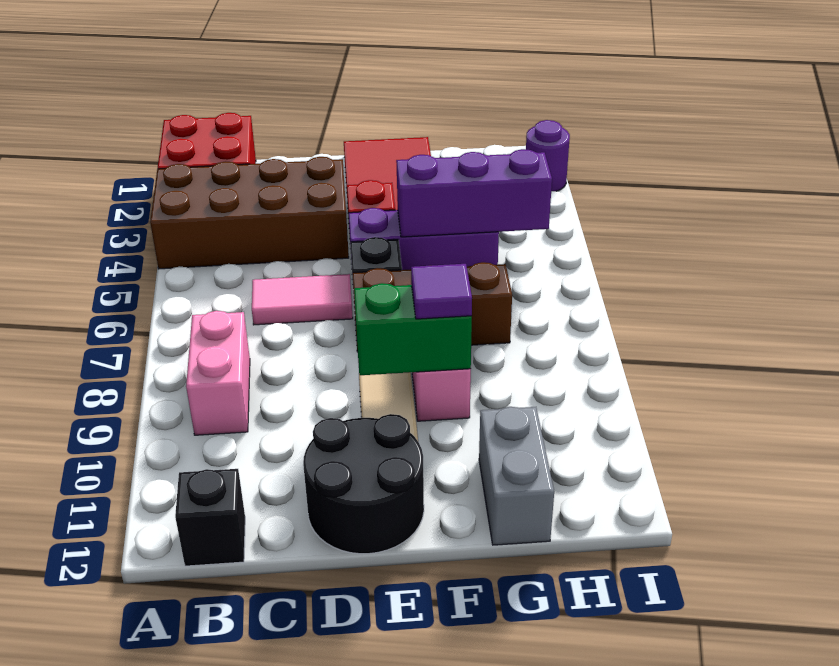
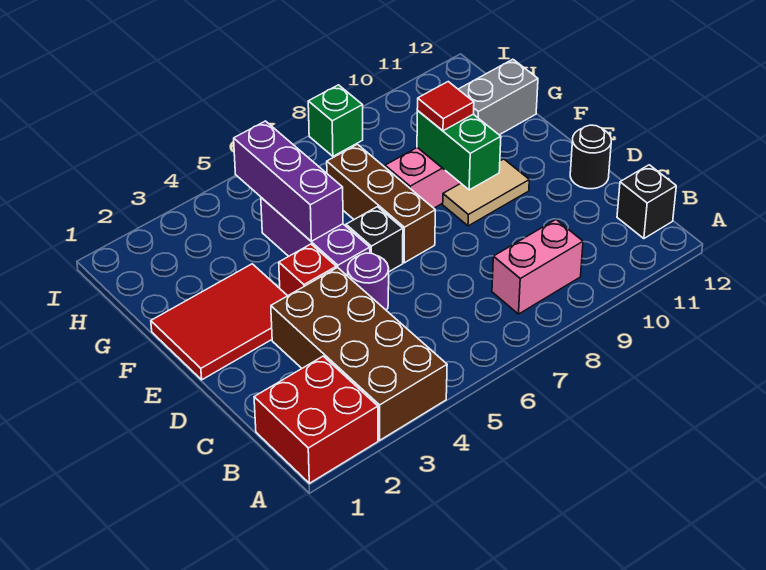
pink tile C6:D6 level 1 -> none
black round brick D11:E12 level 1 -> black round brick D12 level 1
purple tile F9 level 3 -> red tile F9 level 3
purple round brick I2 level 1 -> purple round brick D5 level 1
none -> green brick I8 level 1

